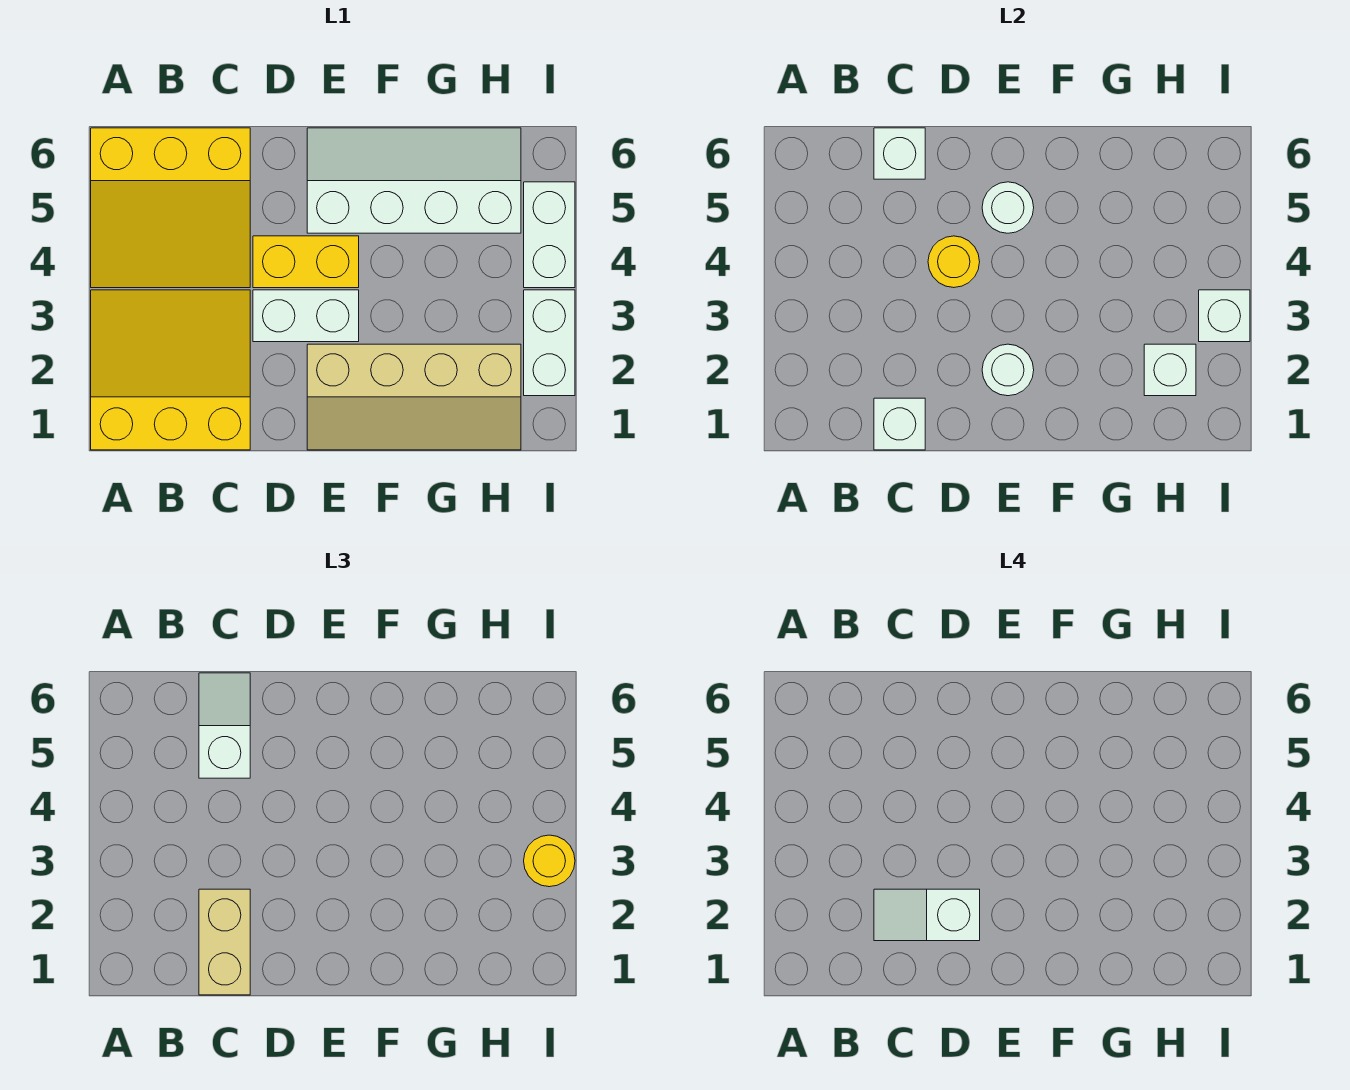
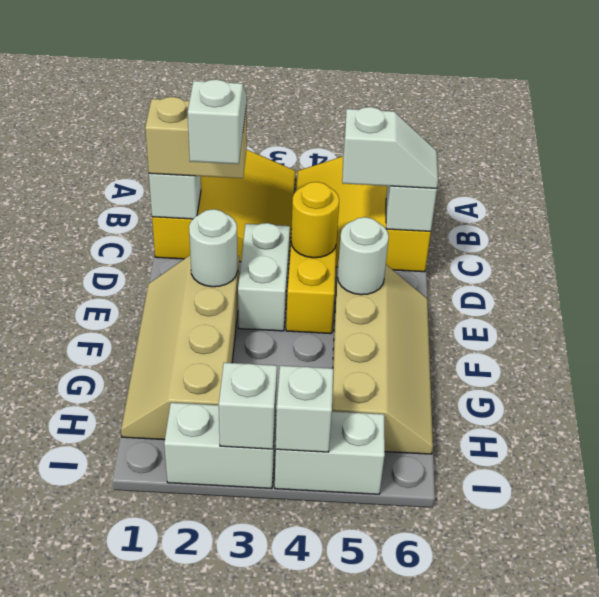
white slope E5:H6 level 1 top 5 -> tan slope E5:H6 level 1 top 5
white brick H2 level 2 -> white brick I4 level 2
yellow round brick I3 level 3 -> none

